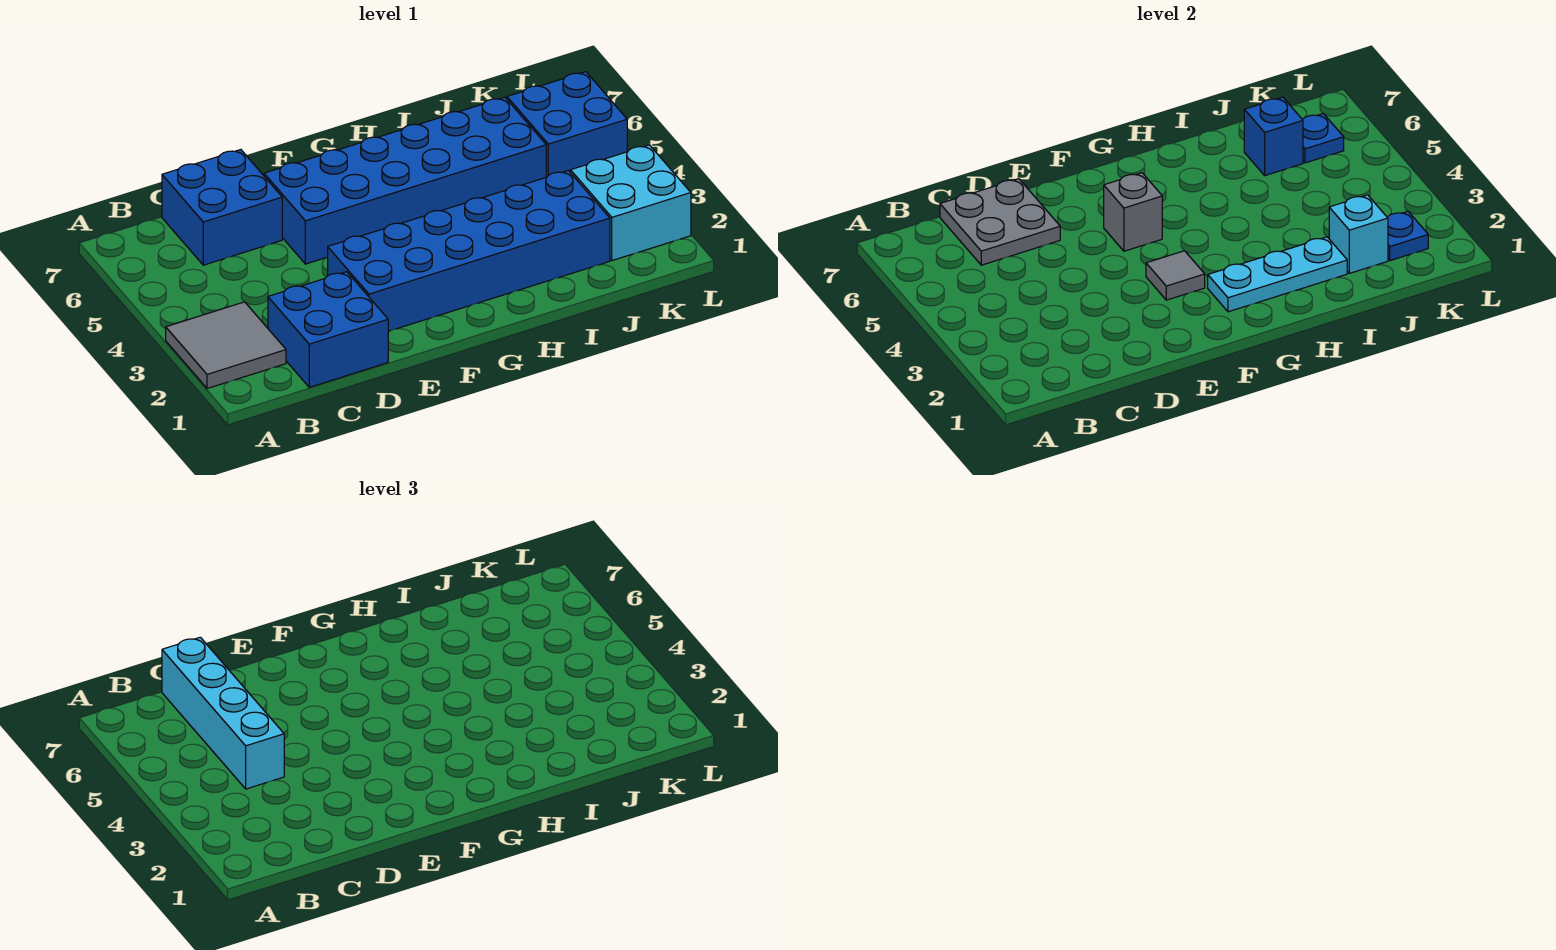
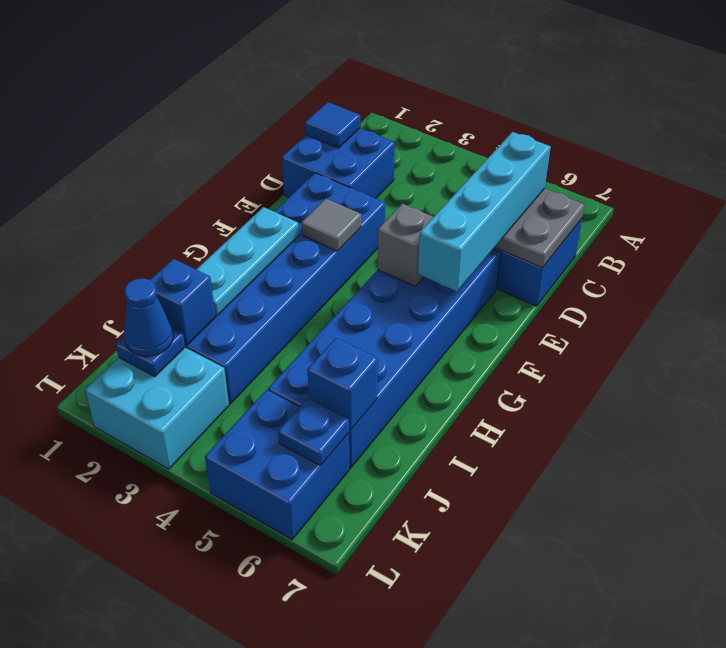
grey tile A2:B3 level 1 -> none
none -> blue tile C1 level 2
cyan brick C4:C7 level 3 -> cyan brick C6:F6 level 3
cyan brick J2 level 2 -> blue brick J2 level 2
none -> blue cone K2 level 3

